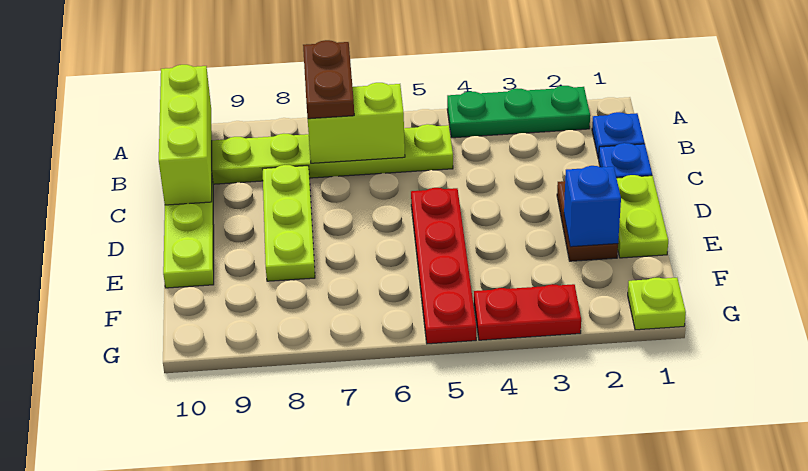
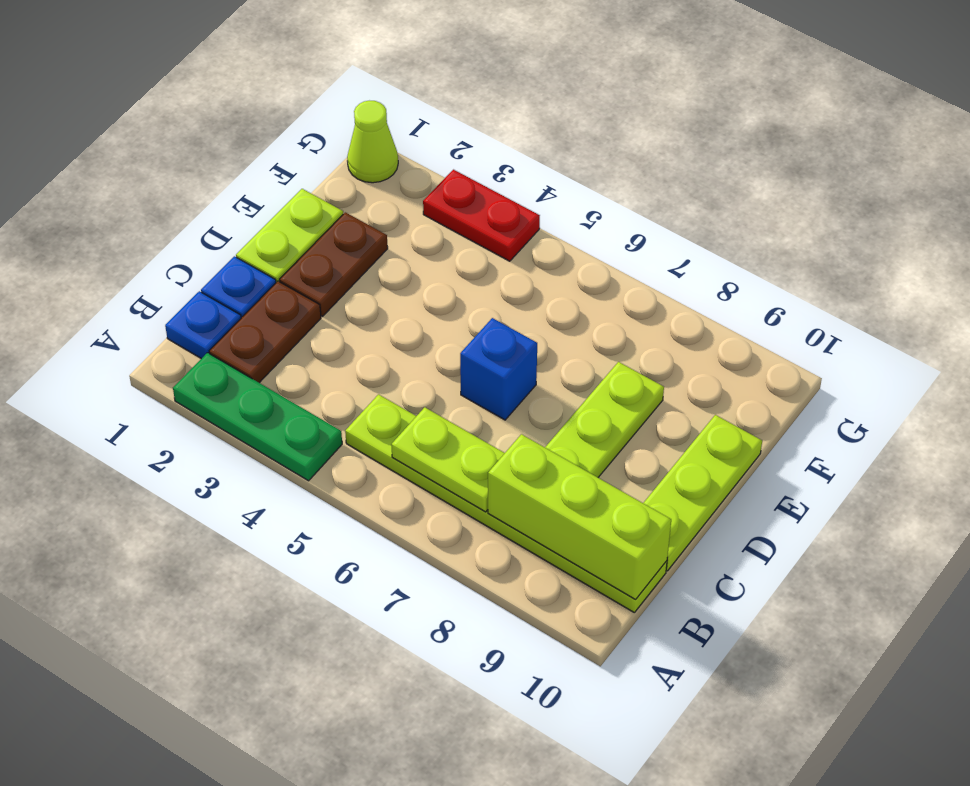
brown plate A7:B7 level 3 -> brown plate B2:C2 level 1
lime brick A10:C10 level 2 -> lime brick B8:B10 level 2
lime brick B6:B7 level 2 -> lime plate B6:B7 level 2
red plate D5:G5 level 1 -> none
blue brick E2 level 2 -> blue brick D6 level 1
lime plate G1 level 1 -> lime cone G1 level 1

